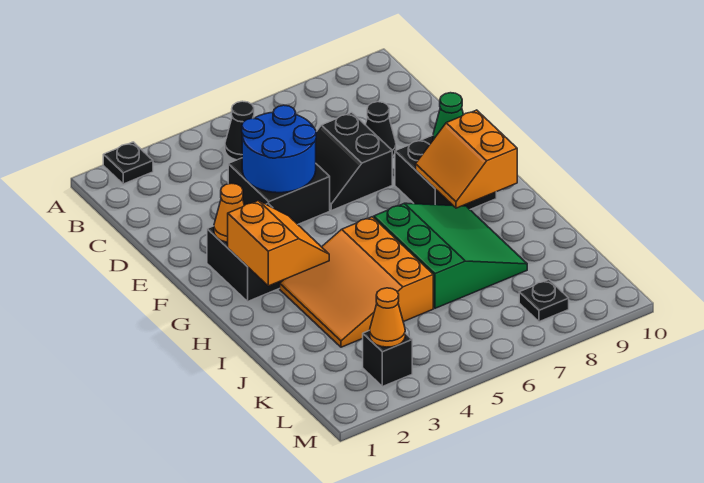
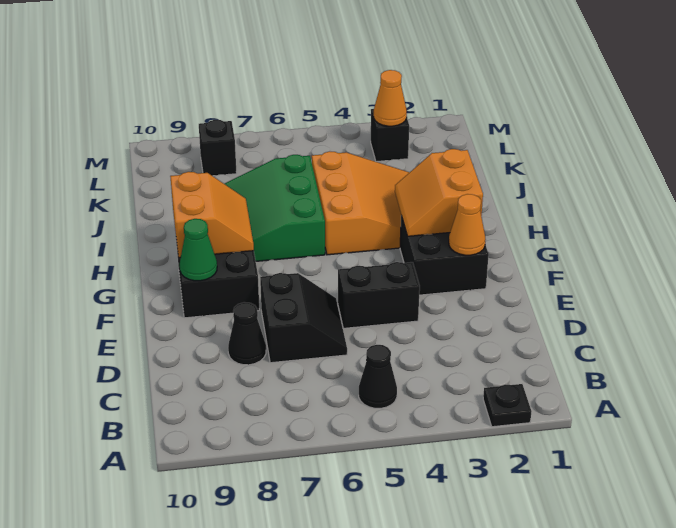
black brick D4:E5 level 1 -> black brick E4:E5 level 1
blue round brick D4:E5 level 2 -> none
black plate L8 level 1 -> black brick L8 level 1

